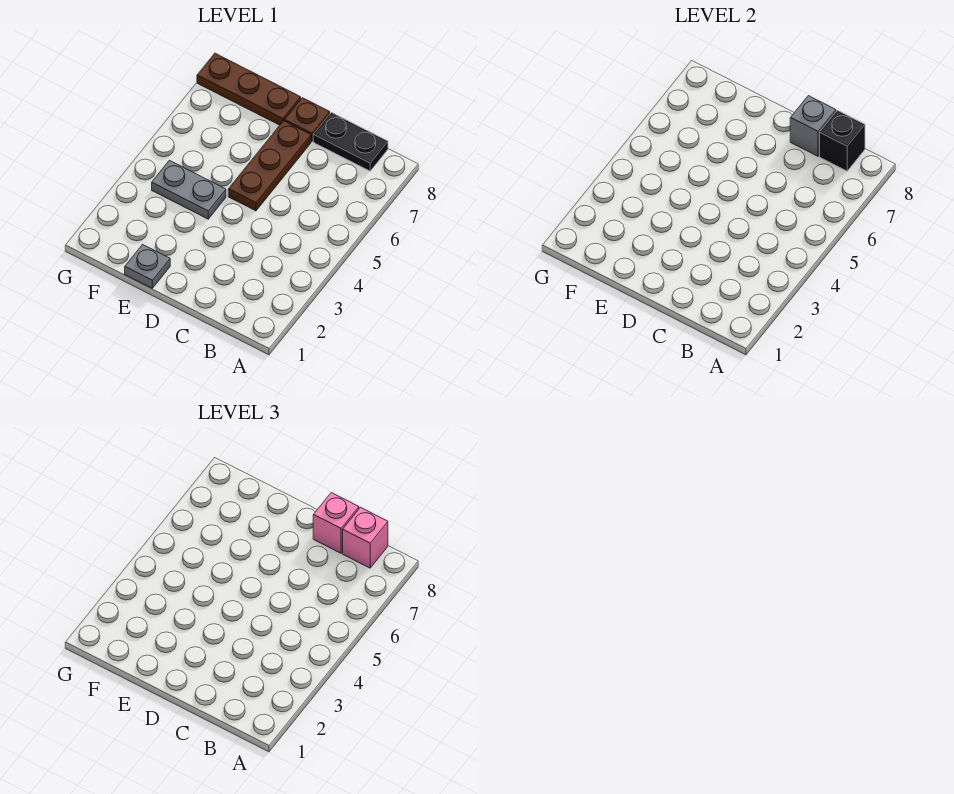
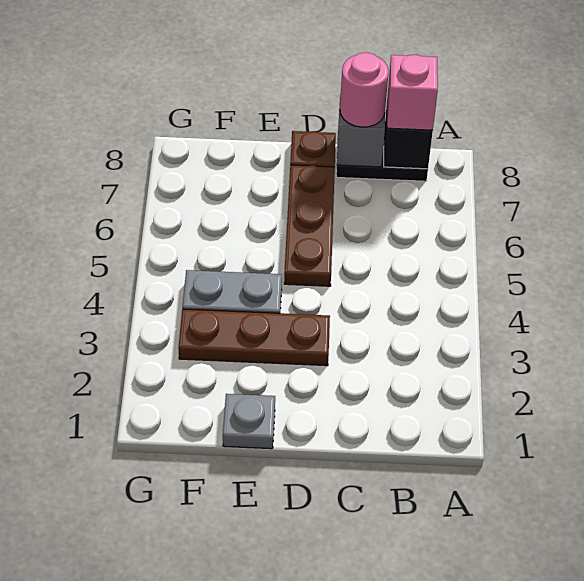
pink brick C8 level 3 -> pink round brick C8 level 3
brown plate E8:G8 level 1 -> brown plate D3:F3 level 1

